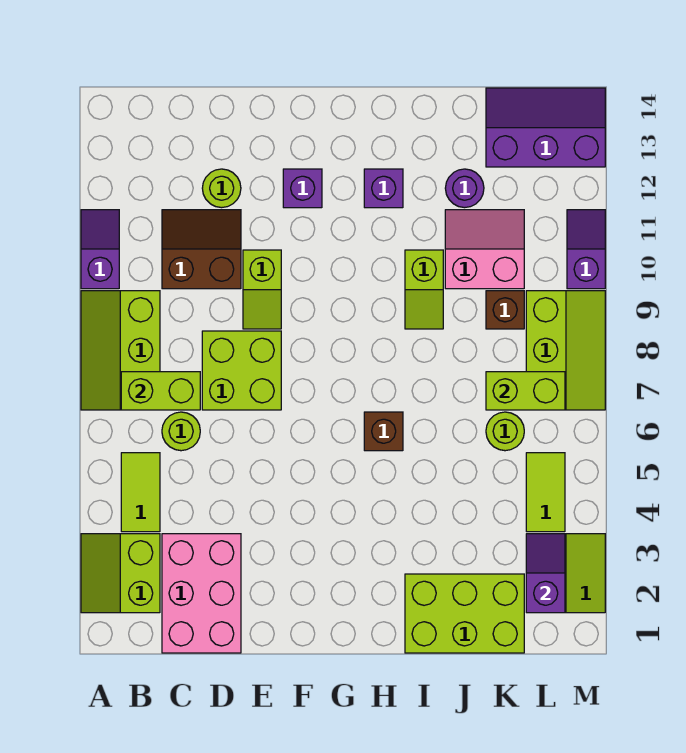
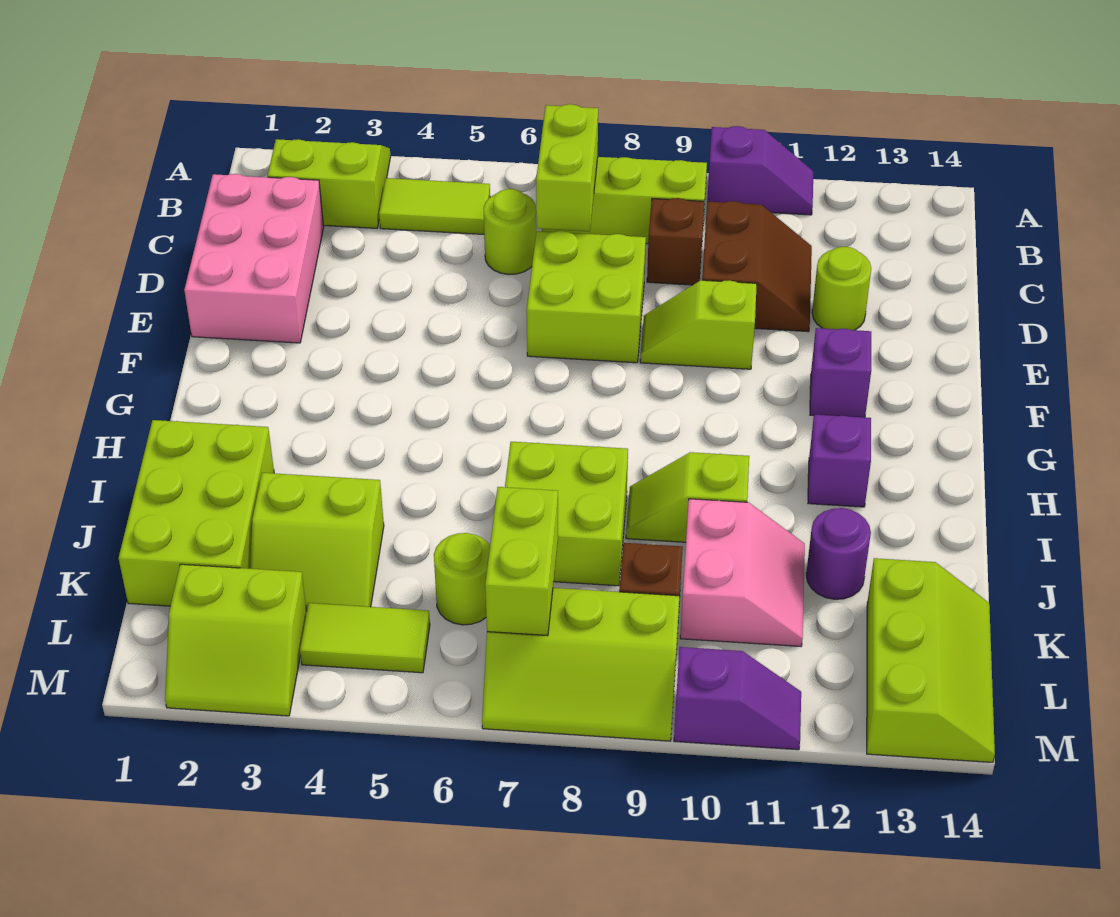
pink brick C1:D3 level 1 -> pink brick C1:E2 level 1
brown brick H6 level 1 -> brown brick C9 level 1
none -> lime brick I7:J8 level 1
none -> lime slope J3:K4 level 1 top J
purple slope K13:M14 level 1 top 13 -> lime slope K13:M14 level 1 top 13
purple slope L2:L3 level 2 top 2 -> none

